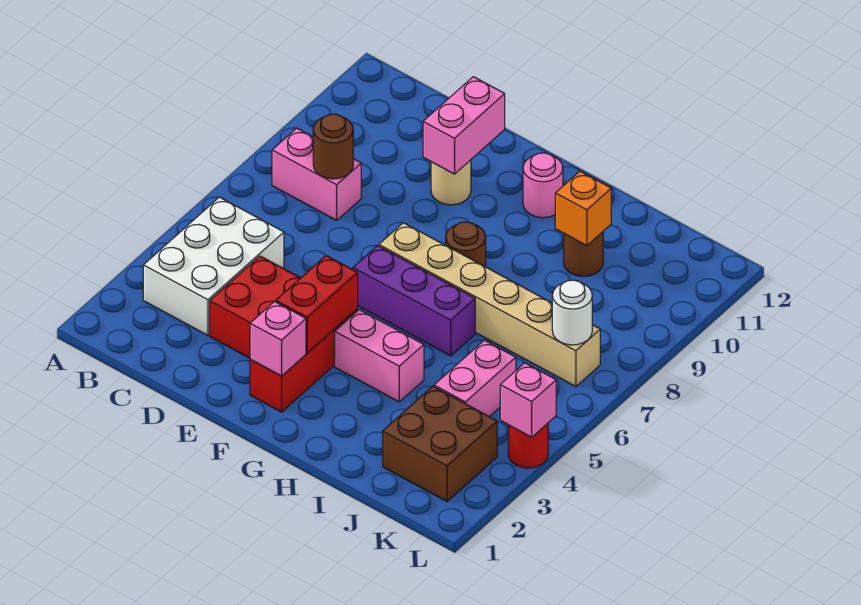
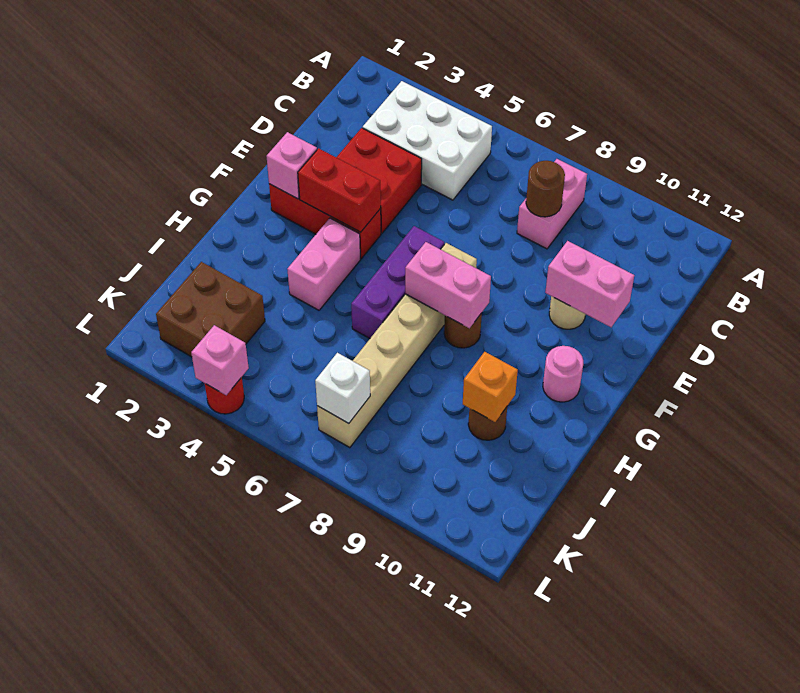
pink brick J4:J5 level 1 -> pink brick G7:G8 level 2
white round brick K7 level 2 -> white brick K7 level 2

